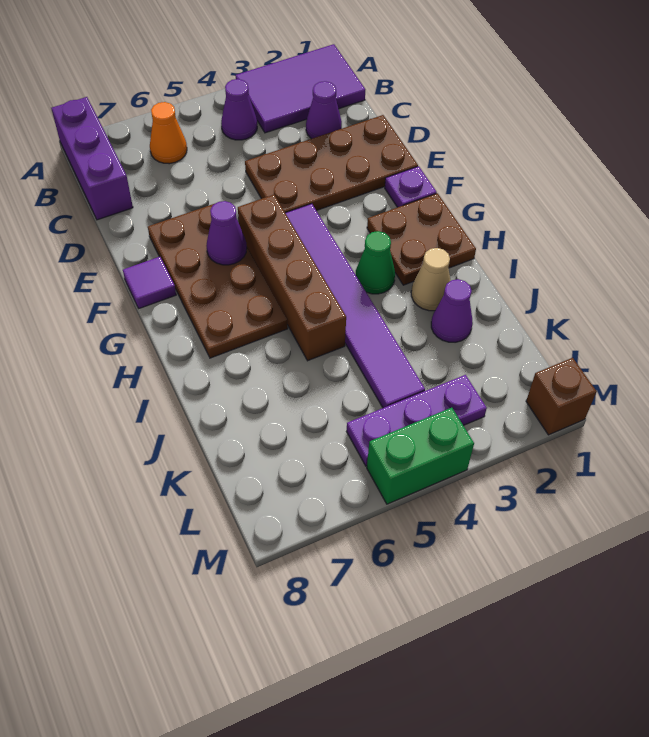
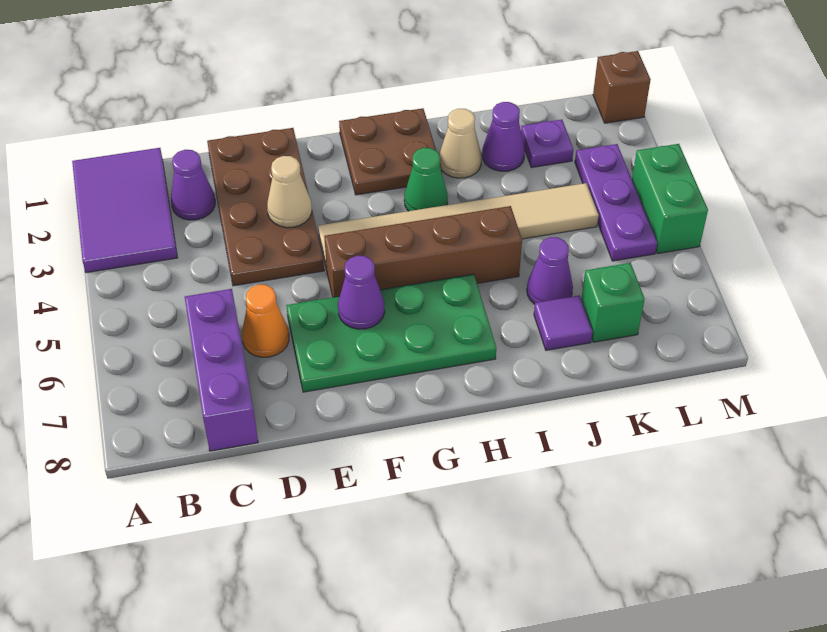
purple brick A8:C8 level 1 -> purple brick C6:C8 level 1
purple cone B4 level 1 -> purple cone J6 level 1
orange cone B6 level 1 -> orange cone D6 level 1
none -> tan cone E3 level 2
brown plate E6:H7 level 1 -> green plate E6:H7 level 1
purple plate F1 level 1 -> purple plate K2 level 1
purple tile F4:K4 level 1 -> tan tile F4:K4 level 1
purple tile F8 level 1 -> purple tile J7 level 1
none -> green brick K7 level 1

